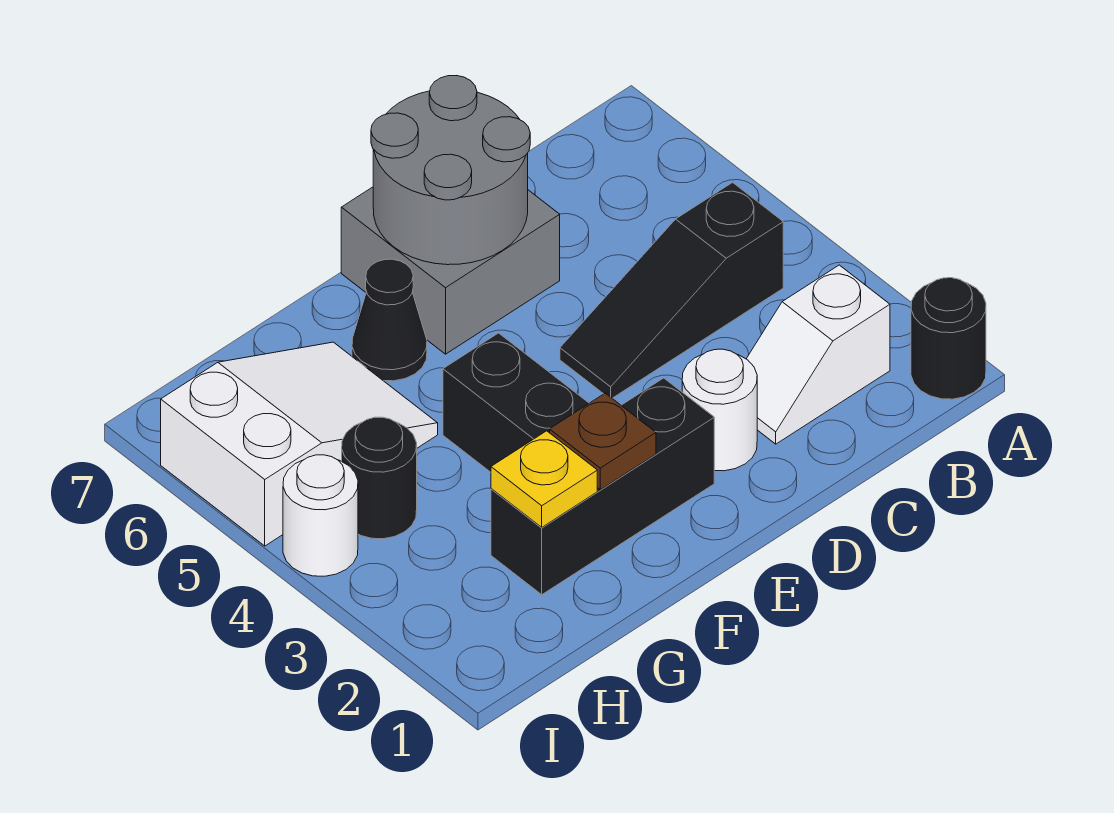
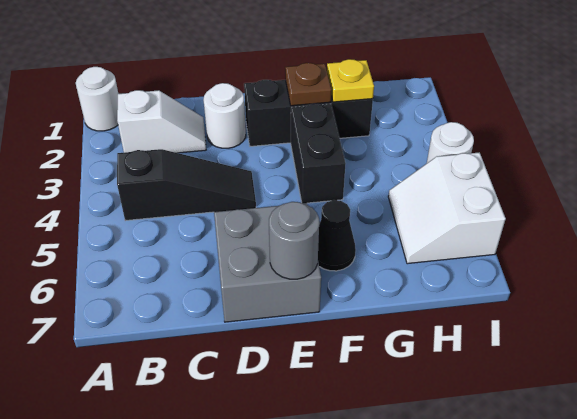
black round brick A1 level 1 -> white round brick A1 level 1
grey round brick D6:E7 level 2 -> grey round brick E7 level 2
white slope G5:I6 level 1 top I -> white slope H5:I6 level 1 top I
black round brick H4 level 1 -> none

